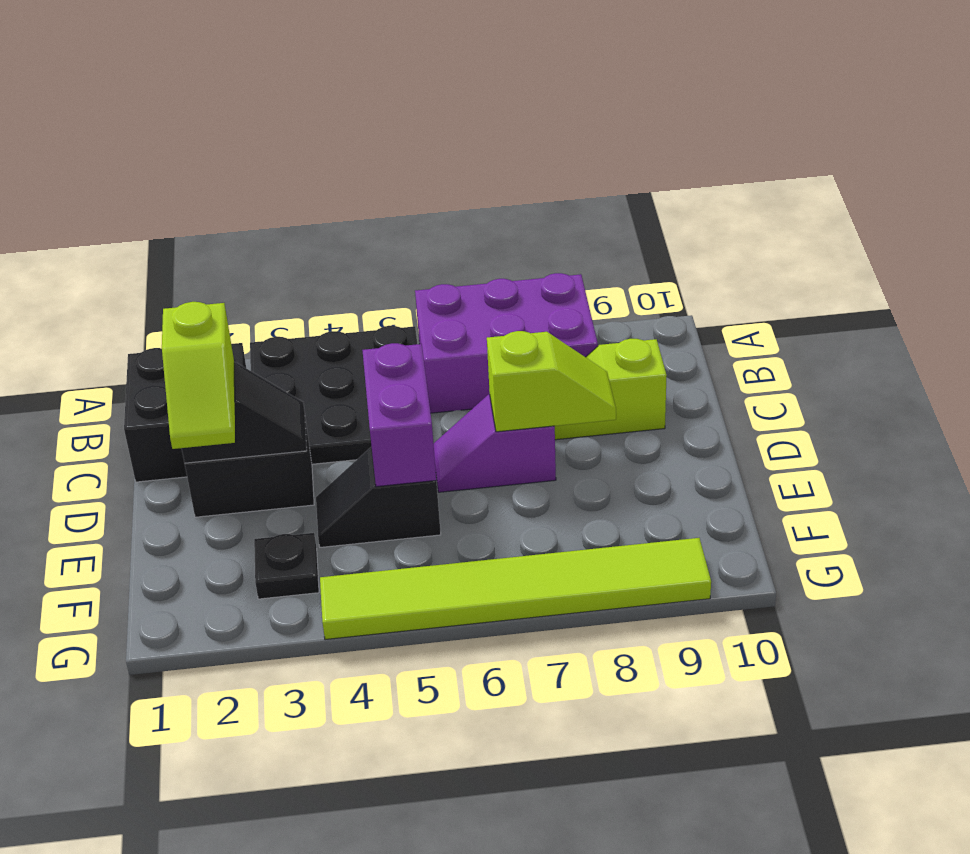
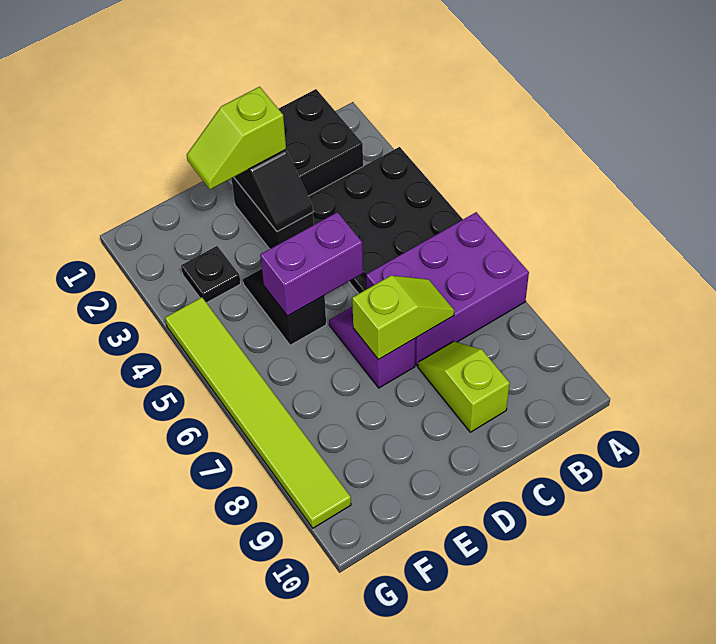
purple brick A6:B8 level 1 -> purple brick A6:C7 level 1
lime slope D7:D8 level 2 top 7 -> lime slope C7:D7 level 2 top D

